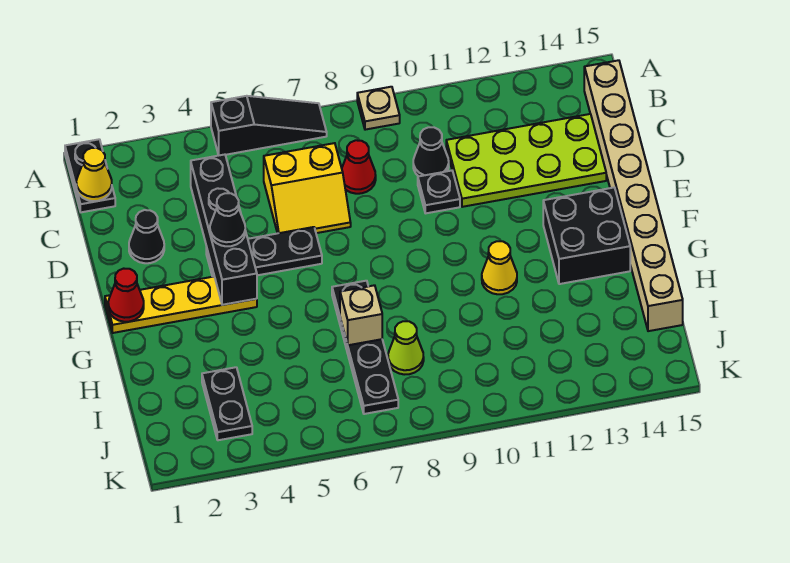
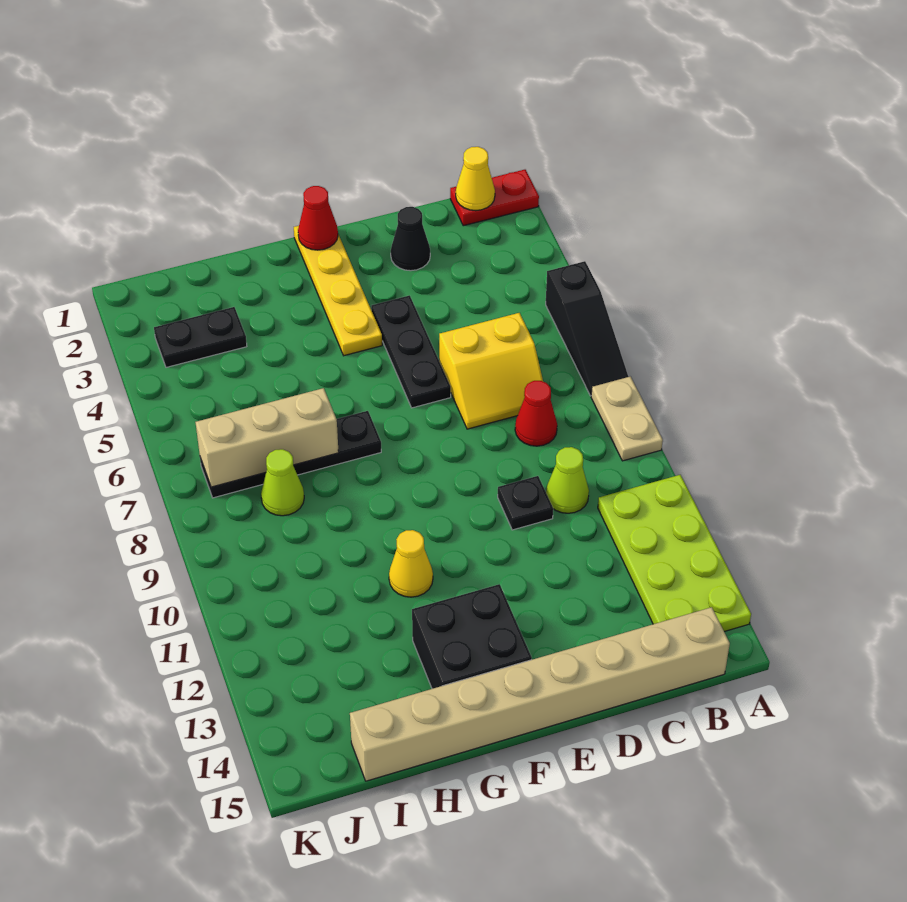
black plate A1:B1 level 1 -> red plate A1:B1 level 1
tan plate A9 level 1 -> tan plate A8:A9 level 1
black brick C4:F4 level 2 -> none
yellow slope C6:D7 level 1 top C -> yellow slope C6:D7 level 1 top 6
black cone C10 level 1 -> lime cone C10 level 1
lime plate C11:D14 level 1 -> lime plate A11:B14 level 1
black cone E4 level 3 -> none
tan brick H7 level 2 -> tan brick H7:J7 level 2

